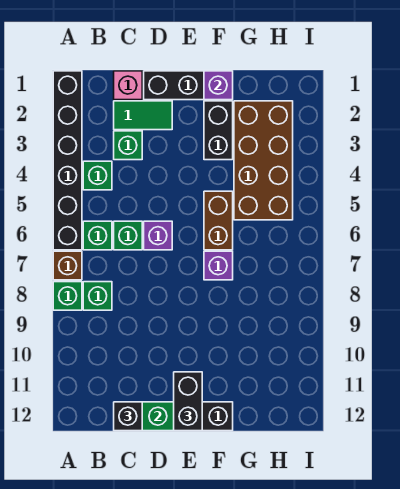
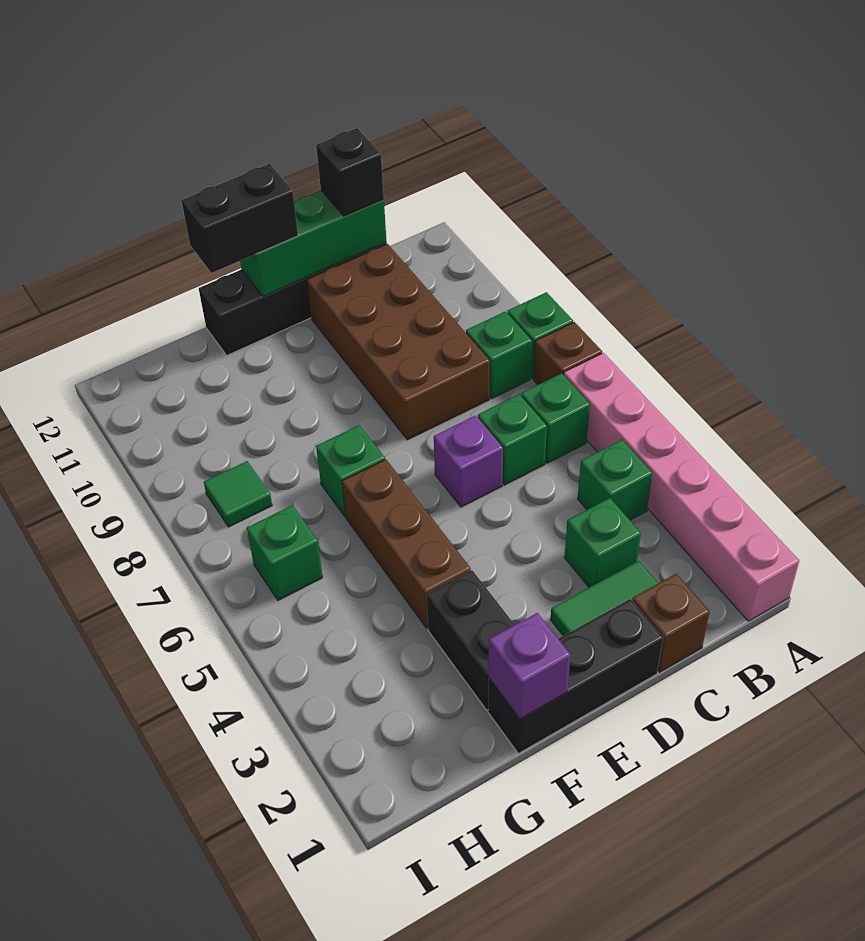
black brick A1:A6 level 1 -> pink brick A1:A6 level 1
pink brick C1 level 1 -> brown brick C1 level 1
black brick E11:E12 level 3 -> black brick E12:F12 level 3
brown brick F5:F6 level 1 -> brown brick F4:F6 level 1
purple brick F7 level 1 -> green brick F7 level 1
brown brick G2:H5 level 1 -> brown brick C8:D11 level 1
none -> green brick H6 level 1
none -> green tile H8 level 1

